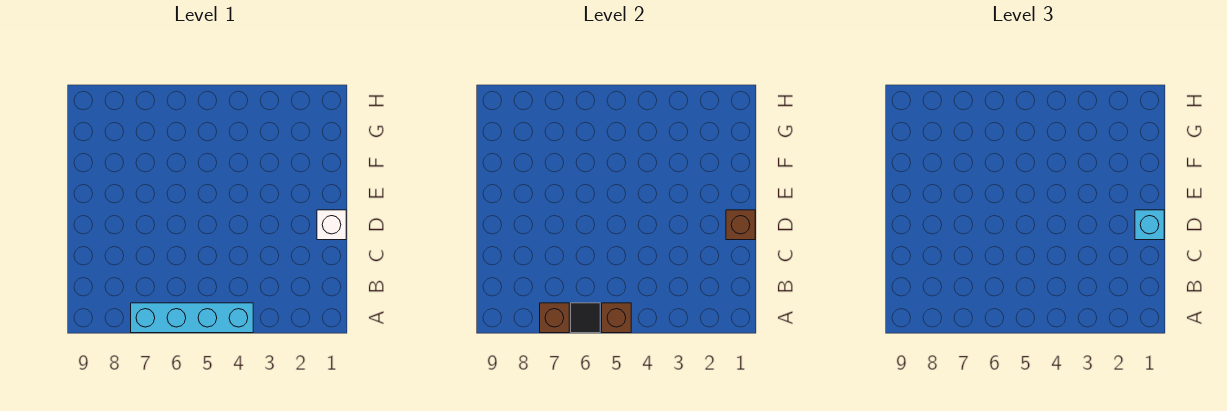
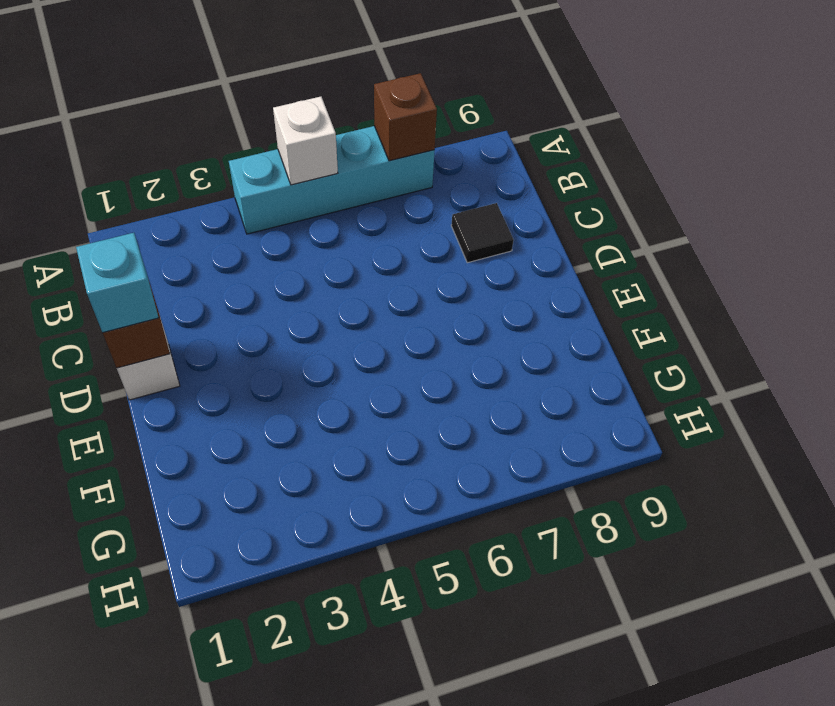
brown brick A5 level 2 -> white brick A5 level 2
black tile A6 level 2 -> black tile C8 level 1

